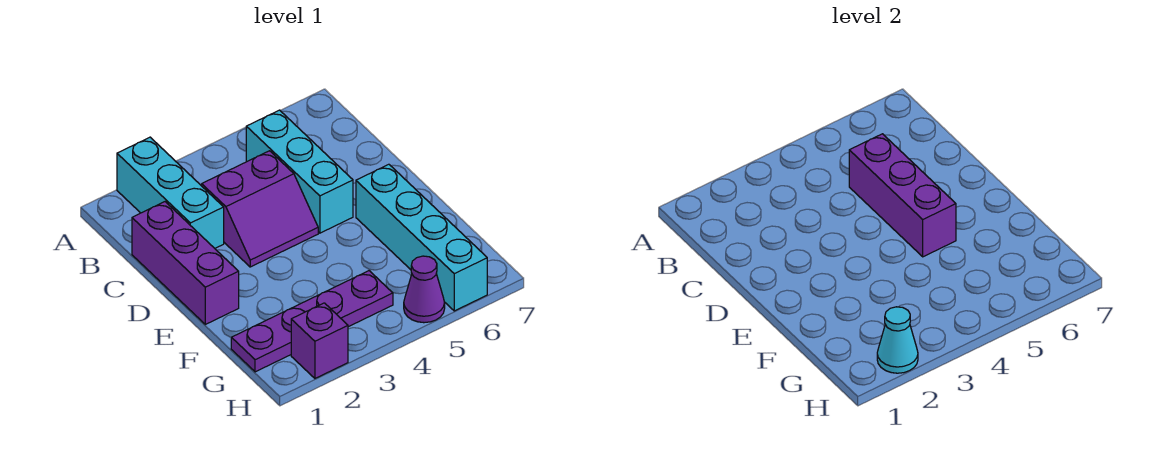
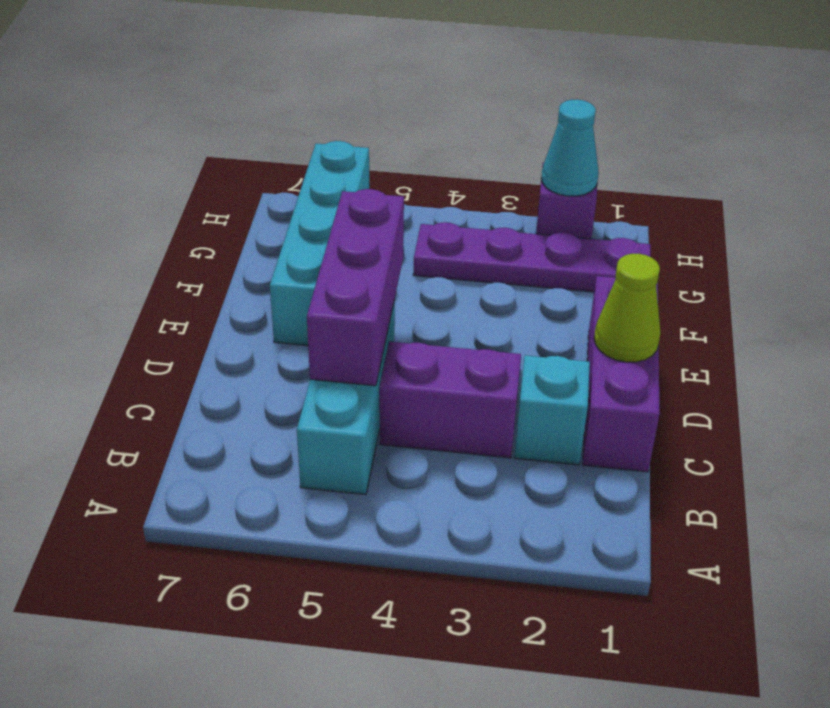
cyan brick A2:C2 level 1 -> cyan brick C2 level 1
none -> lime cone D1 level 2
purple cone H5 level 1 -> none

